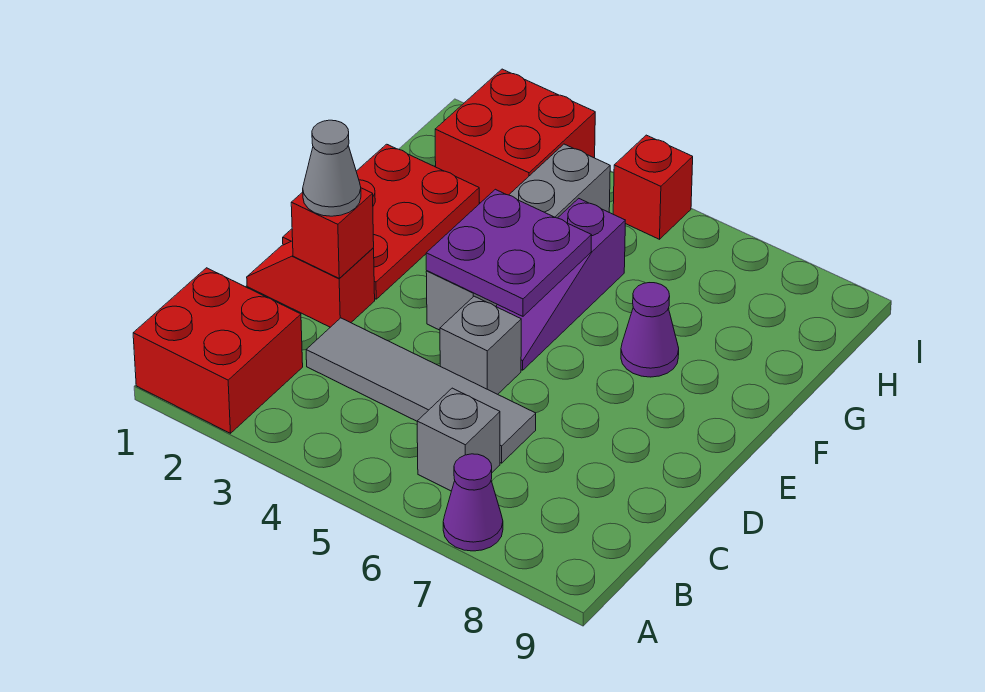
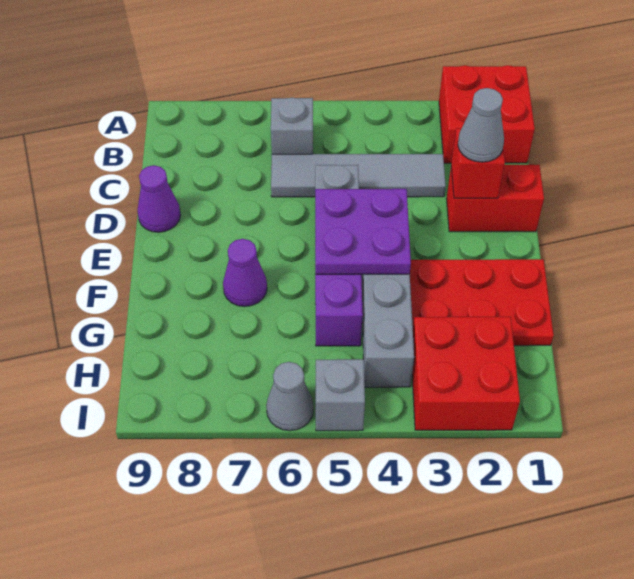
purple cone A7 level 1 -> purple cone D9 level 1
red slope D1:D2 level 1 top 2 -> red brick D1:D2 level 1
red plate E1:G2 level 1 -> red plate F1:G3 level 1
red brick I5 level 1 -> grey brick I5 level 1
none -> grey cone I6 level 1

